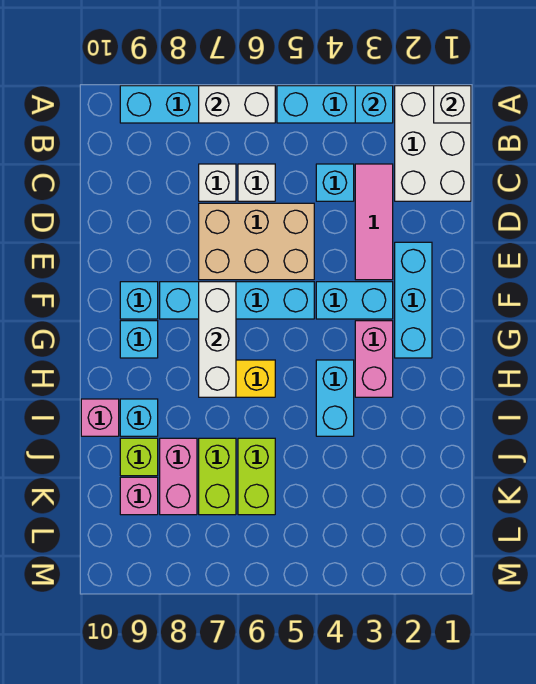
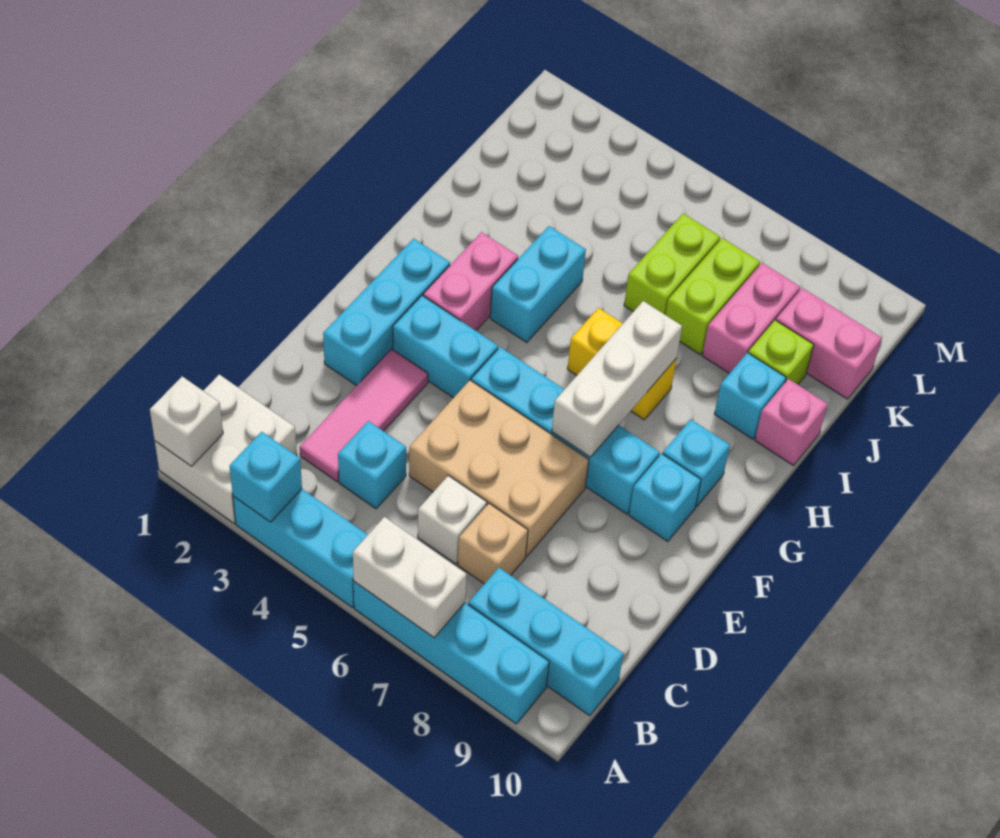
white brick A1:C2 level 1 -> white brick A1:B2 level 1
none -> cyan brick B8:B10 level 1
white brick C7 level 1 -> tan brick C7 level 1
pink brick K9 level 1 -> pink brick K9:K10 level 1

